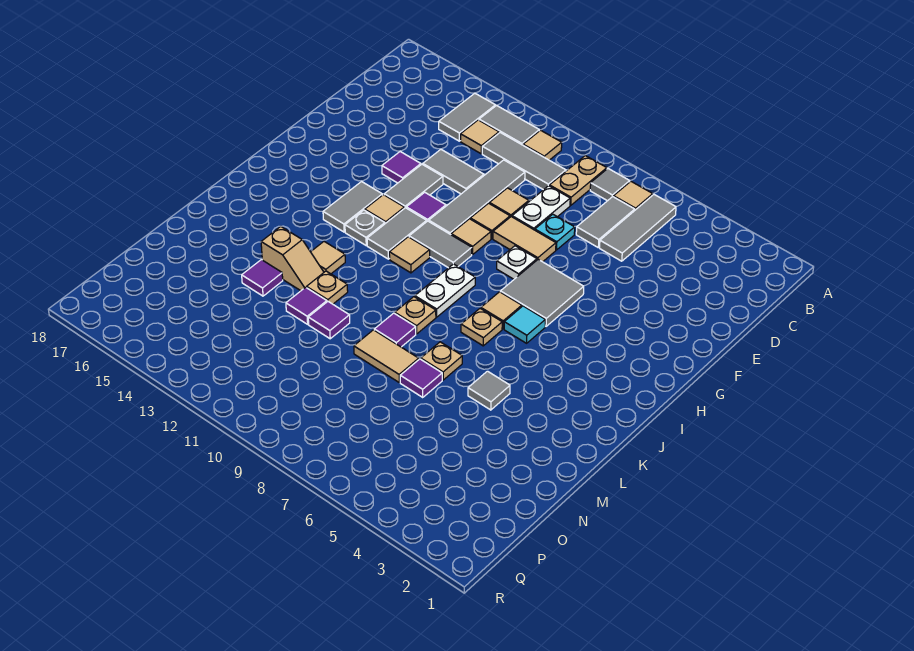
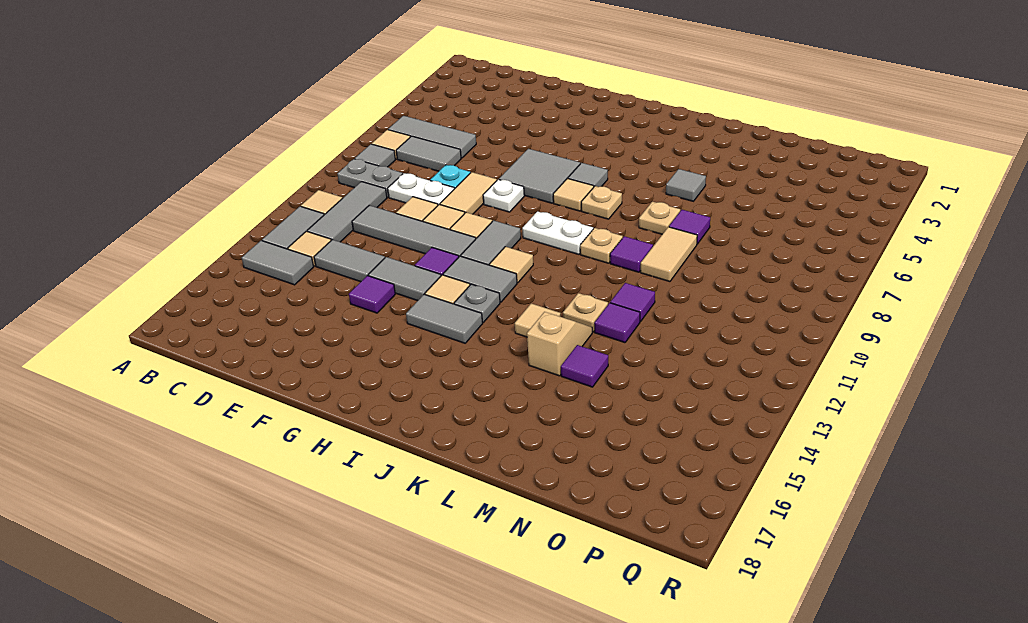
tan plate B9:C9 level 1 -> grey plate B9:C9 level 1
grey tile E12:E13 level 1 -> grey tile D13:E13 level 1
cyan tile I6 level 1 -> grey tile I6 level 1

